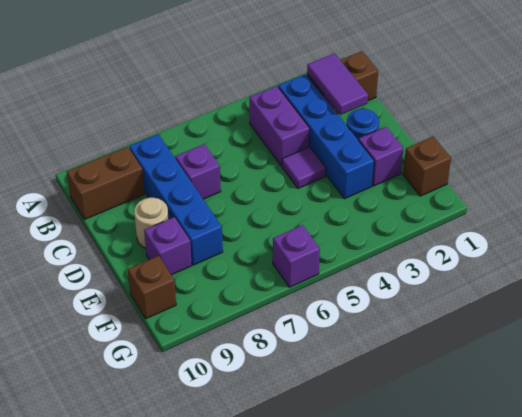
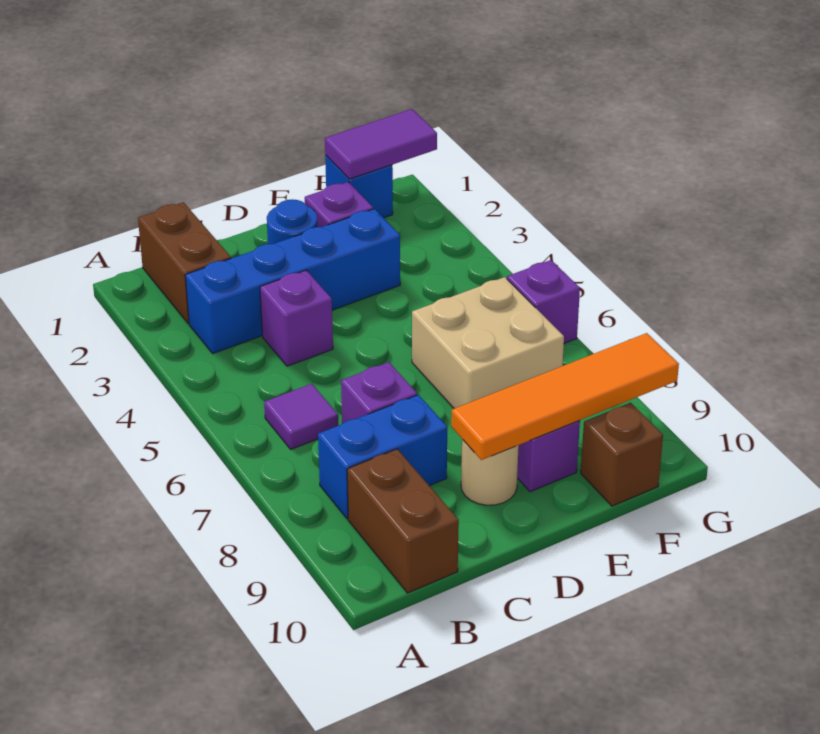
purple tile B2:C2 level 2 -> purple tile F1:G1 level 2
purple brick B4:C4 level 1 -> purple brick C4 level 1
blue brick B8:E8 level 1 -> blue brick B8:C8 level 1
purple tile D4 level 1 -> purple tile B6 level 1
none -> orange tile D9:G9 level 2
none -> tan brick E6:F7 level 1
brown brick F1 level 1 -> blue brick F1 level 1

